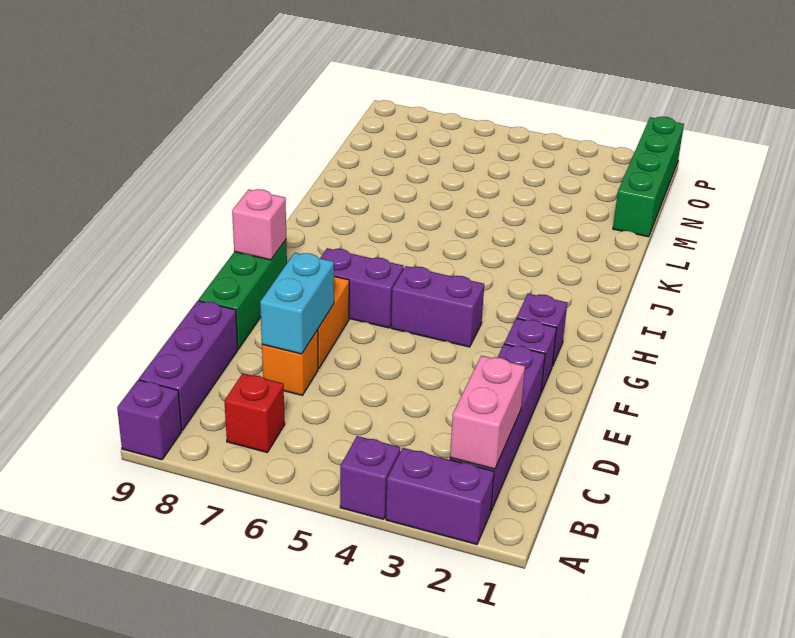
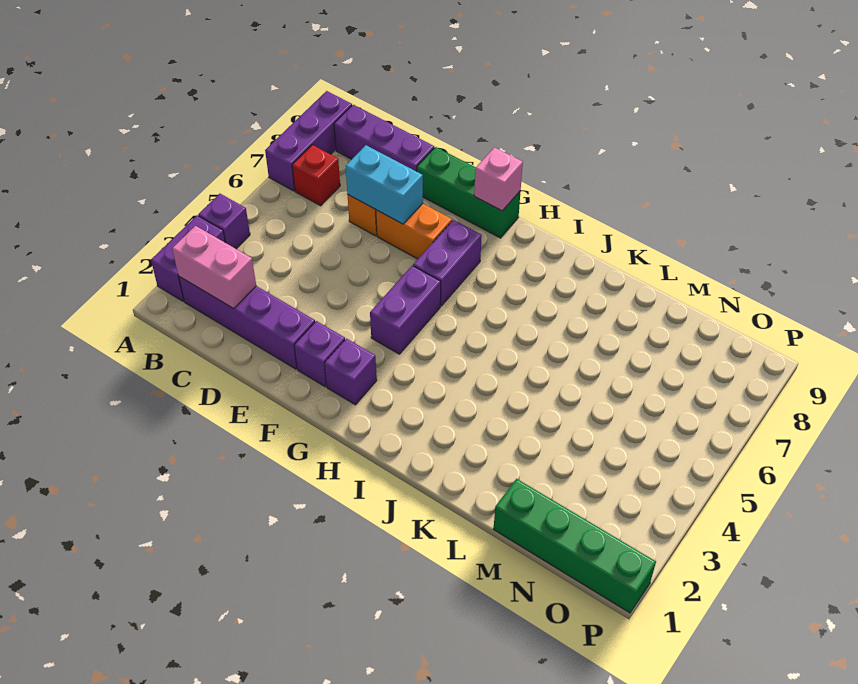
purple brick A9 level 1 -> purple brick A7:A9 level 1

